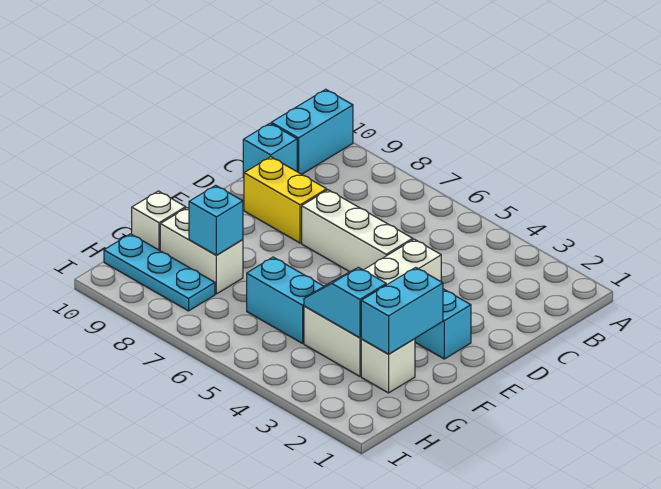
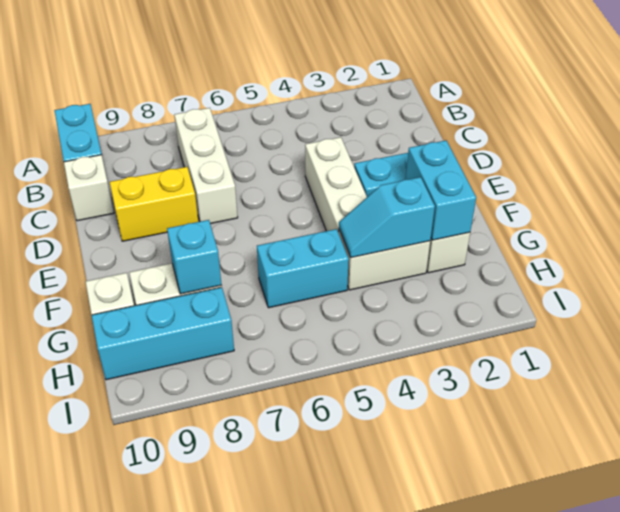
cyan brick C10 level 1 -> white brick C10 level 1
white brick D5:D7 level 1 -> white brick B7:D7 level 1
cyan plate H8:H10 level 1 -> cyan brick H8:H10 level 1

